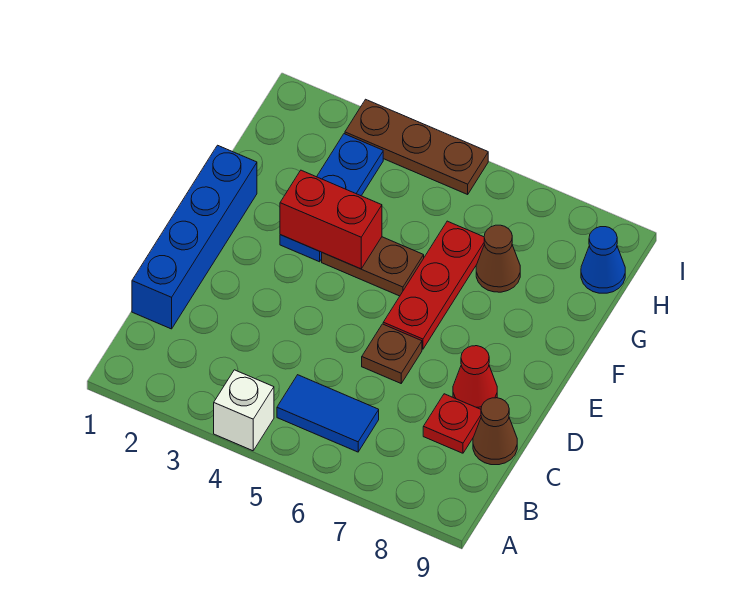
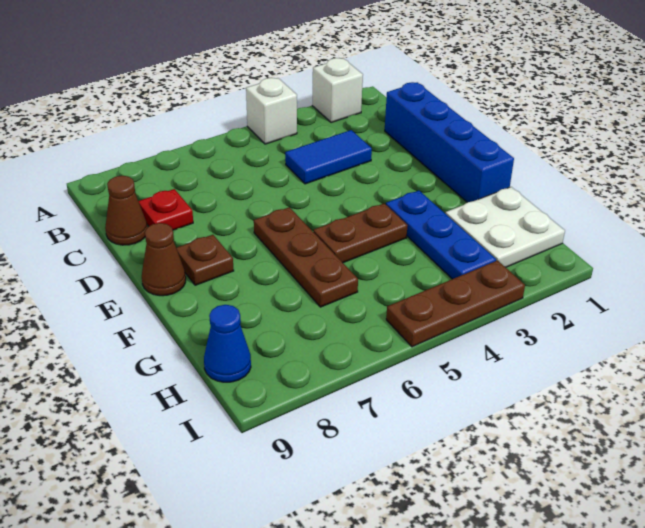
none -> white brick A2 level 1
blue tile B5:B6 level 1 -> blue tile C3:C4 level 1
brown plate D6 level 1 -> brown plate E8 level 1
red cone D8 level 1 -> none
red plate E6:G6 level 1 -> brown plate E6:G6 level 1
red brick F3:F4 level 2 -> none
none -> white plate G1:H2 level 1
brown cone G7 level 1 -> brown cone E9 level 1

